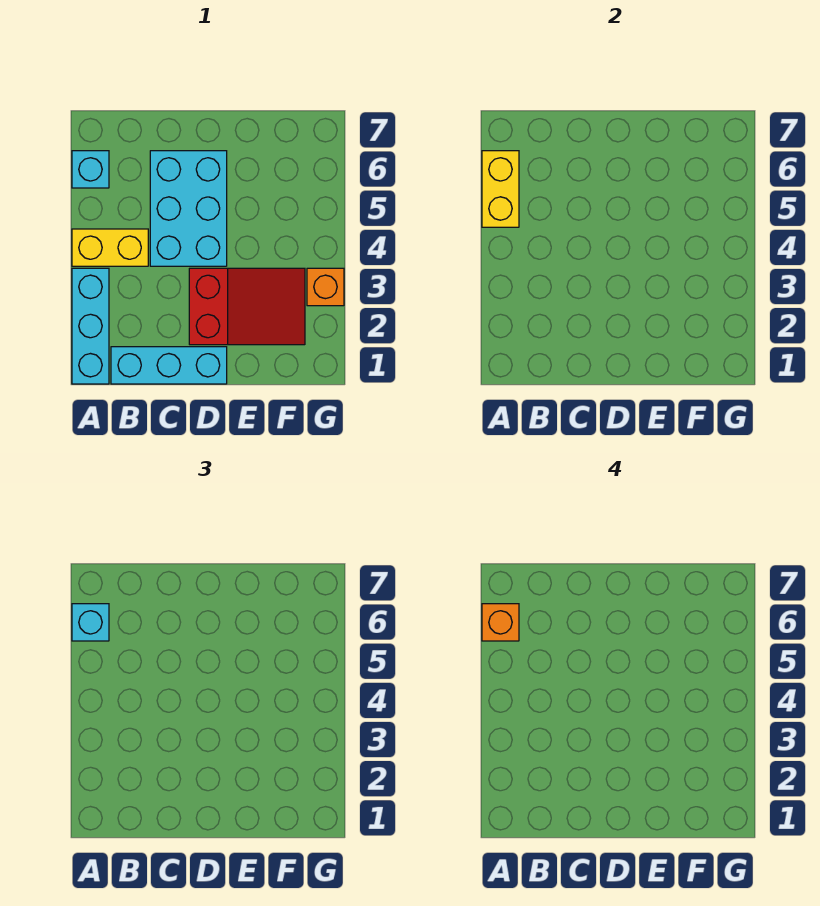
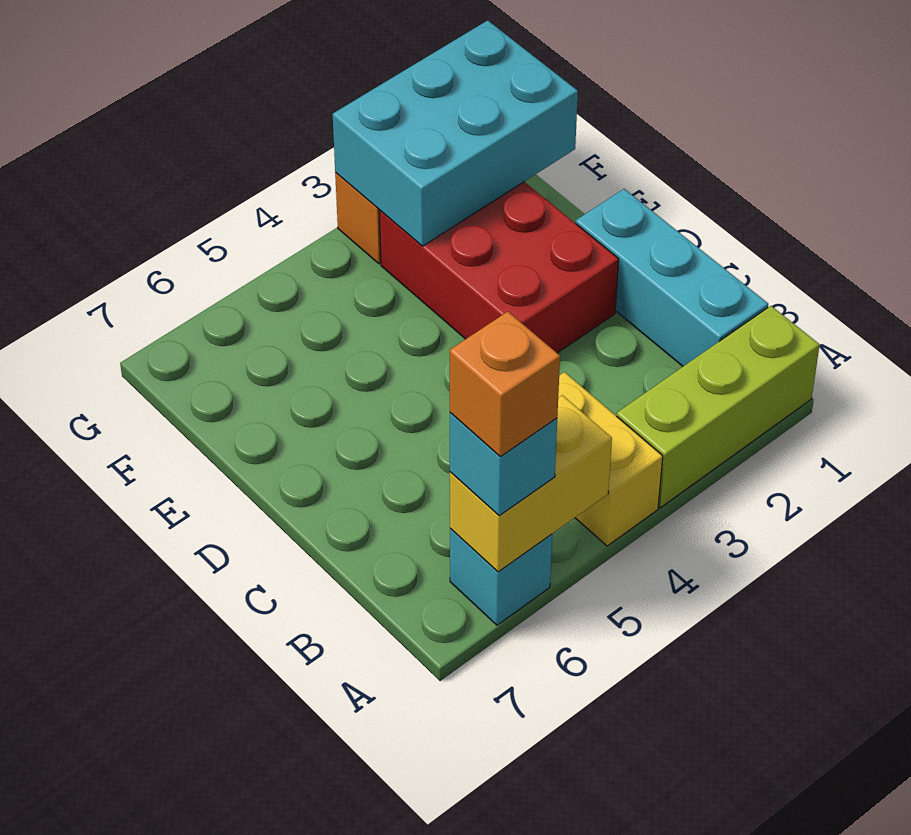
cyan brick A1:A3 level 1 -> lime brick A1:A3 level 1
cyan brick C4:D6 level 1 -> cyan brick F1:G3 level 2
red slope D2:F3 level 1 top D -> red brick D2:F3 level 1

